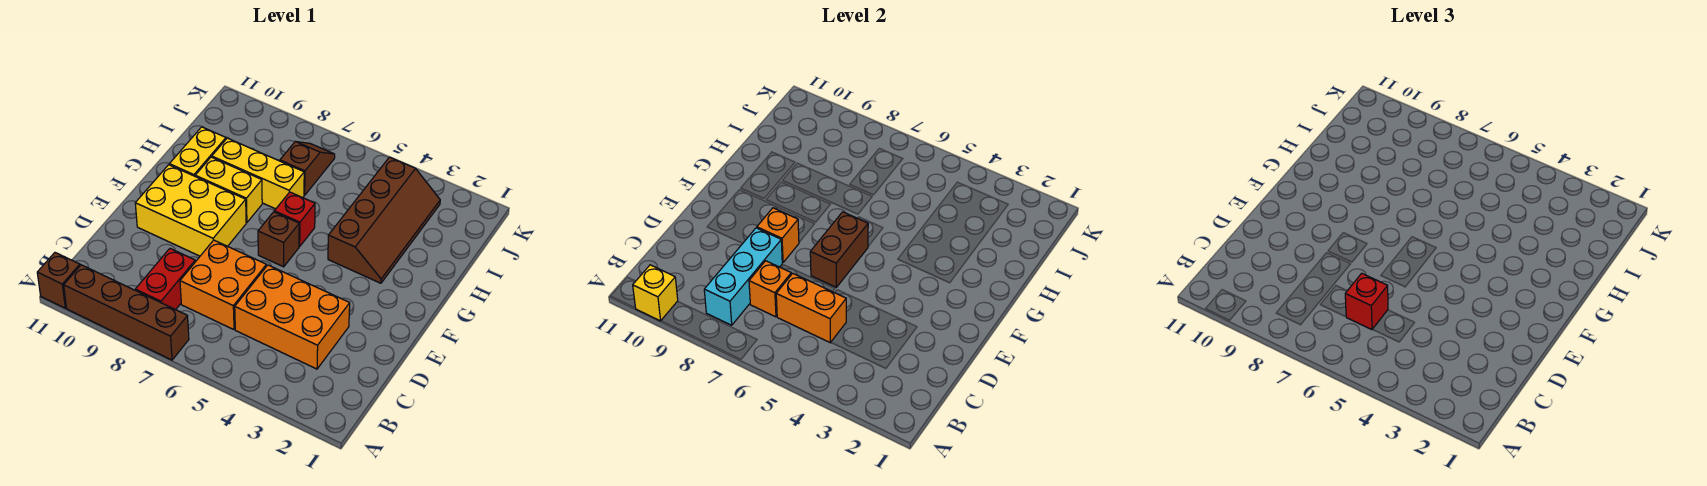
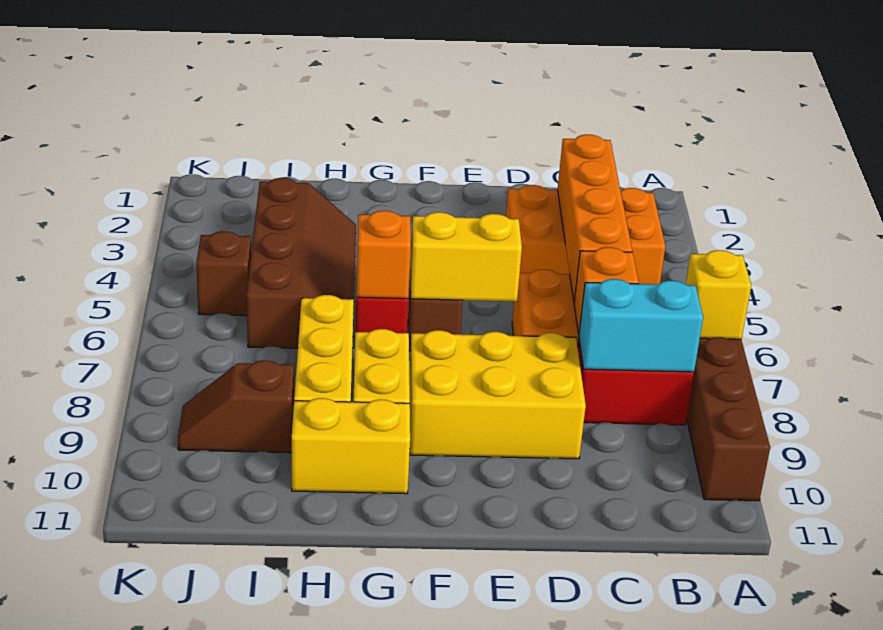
yellow brick A10 level 2 -> yellow brick A7 level 2
brown brick A11 level 1 -> brown brick J5 level 1
cyan brick B8:D8 level 2 -> cyan brick B8:C8 level 2
orange brick C3:D5 level 1 -> orange brick B3:D4 level 1
orange brick C5:C6 level 2 -> orange brick C3:C6 level 2
red brick C6 level 3 -> none
brown brick E6:F6 level 2 -> yellow brick E6:F6 level 2
yellow brick E8:F10 level 1 -> yellow brick D8:F9 level 1
orange brick E8 level 2 -> orange brick G6 level 2
brown slope G3:J4 level 1 top 4 -> brown slope H3:I6 level 1 top I
brown slope I7:J7 level 1 top I -> brown slope I9:J9 level 1 top I

